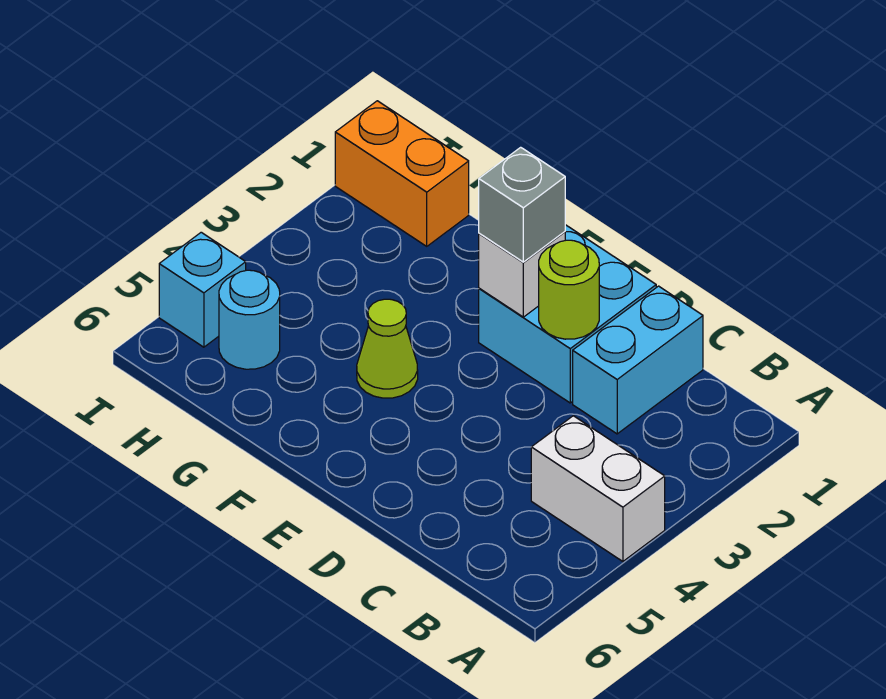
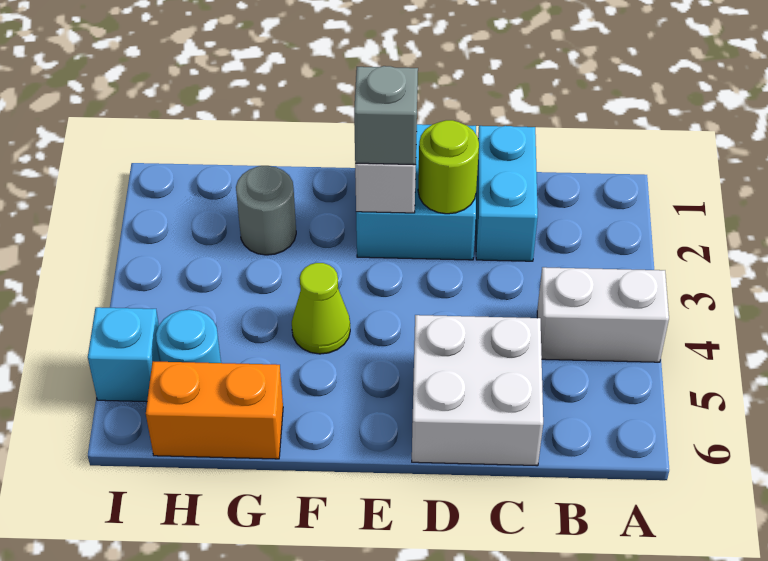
none -> white brick C5:D6 level 1
none -> grey round brick G2 level 1
orange brick H1:I1 level 1 -> orange brick G6:H6 level 1

